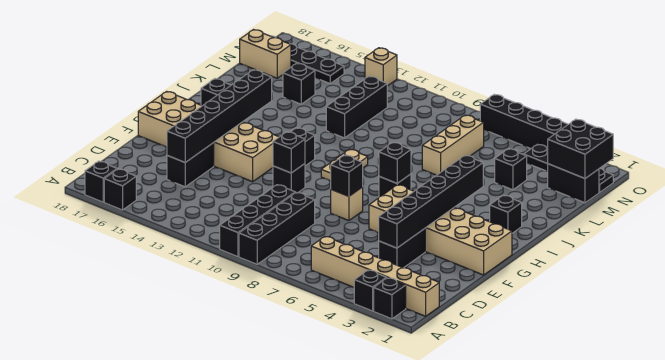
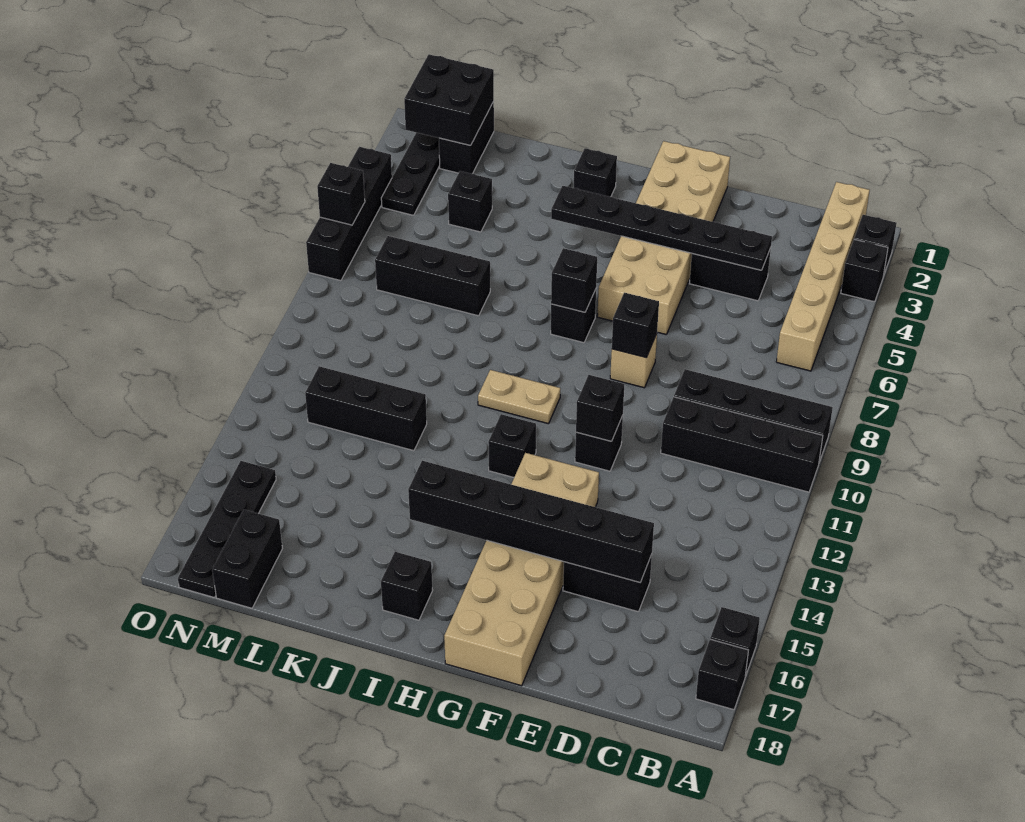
black brick D4:I4 level 2 -> black plate D4:I4 level 2
tan brick K7:M7 level 1 -> black brick K7:M7 level 1
black brick L15 level 1 -> black brick O6 level 2
tan brick M17:M18 level 1 -> black brick M17:M18 level 1
tan brick O13 level 1 -> none

